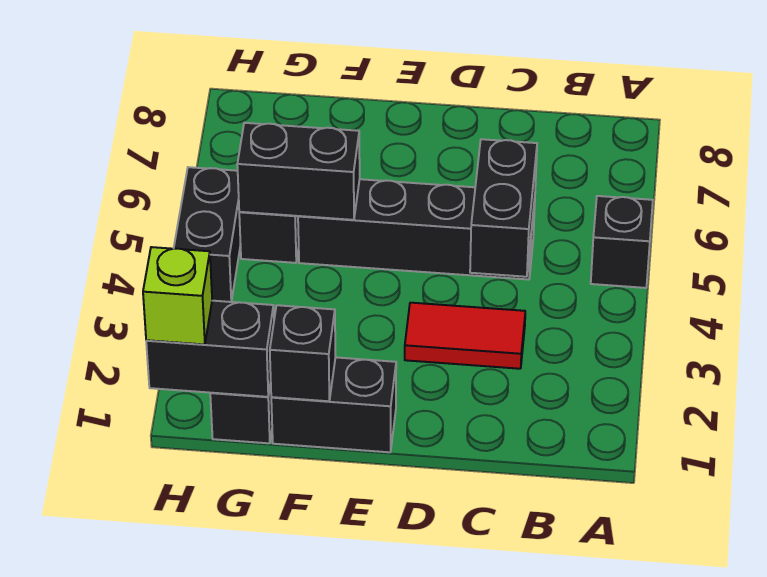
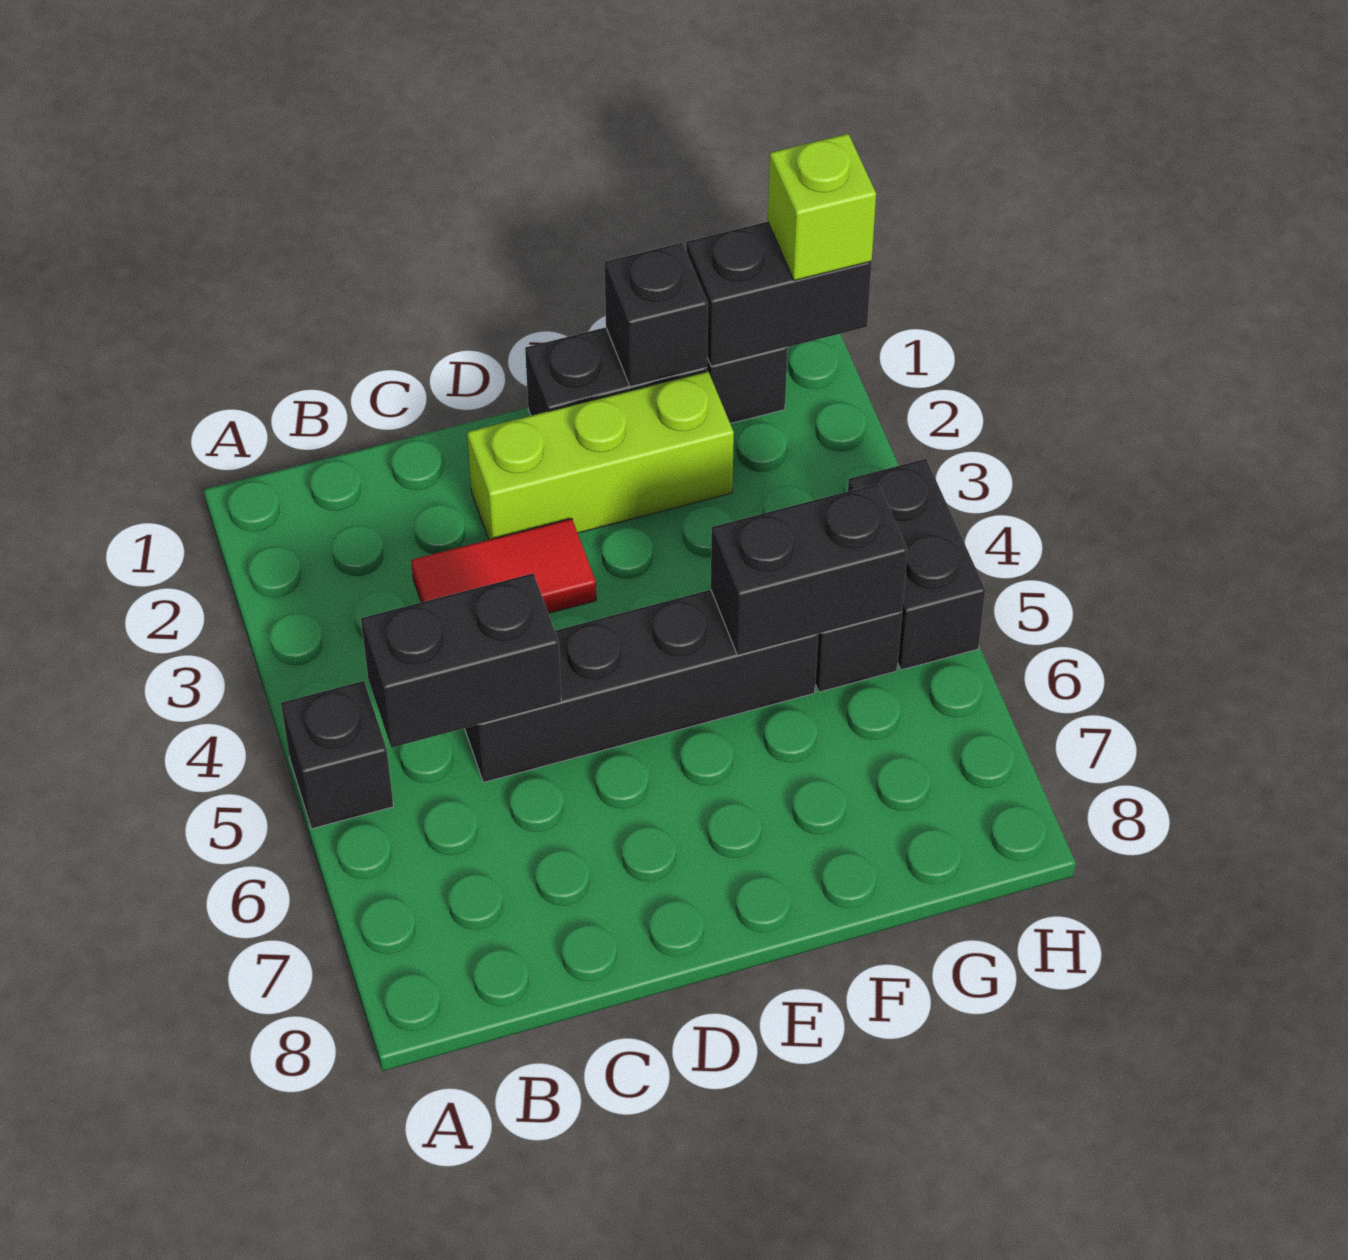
black brick C4:C5 level 2 -> black brick B5:C5 level 2
none -> lime brick D2:F2 level 1

